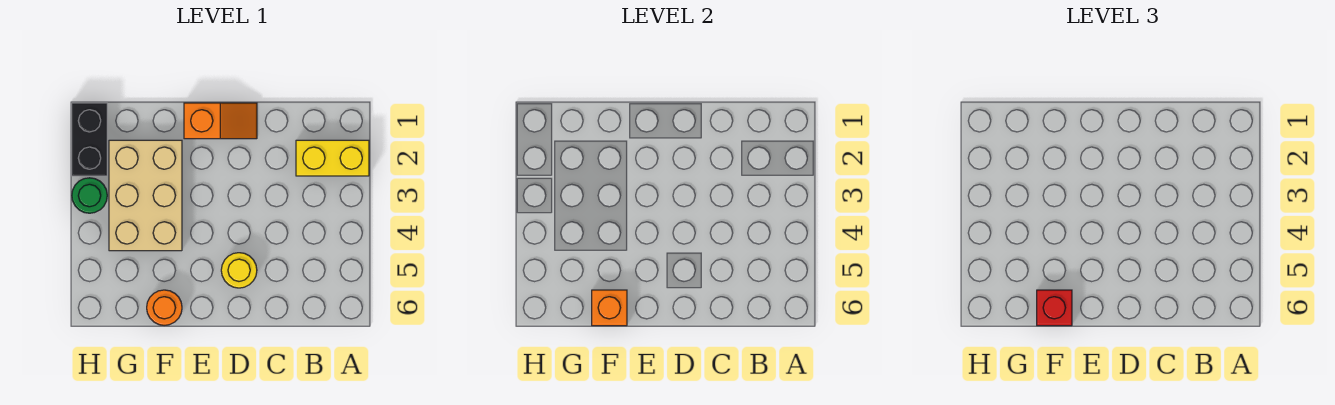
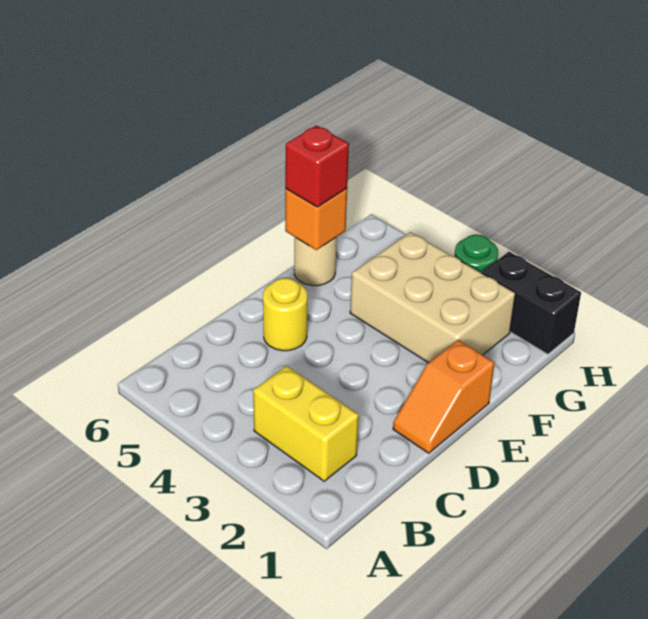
yellow brick A2:B2 level 1 -> yellow brick B2:B3 level 1
orange round brick F6 level 1 -> tan round brick F6 level 1

